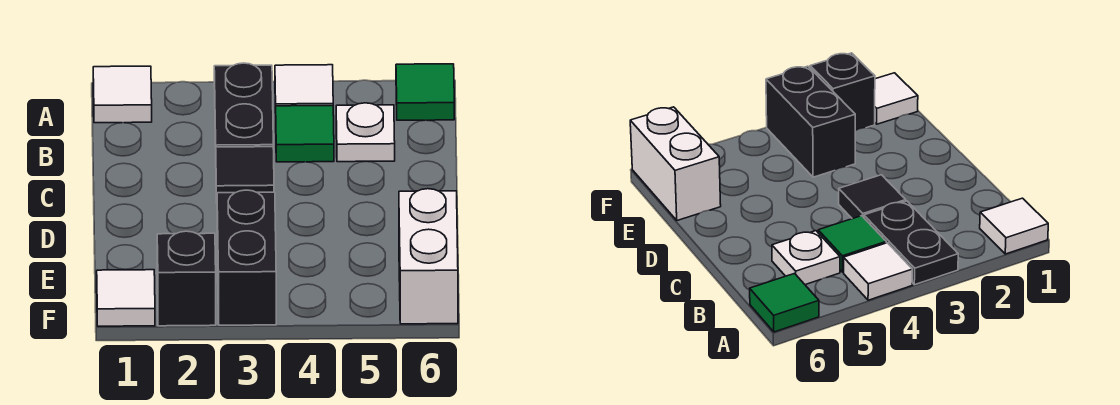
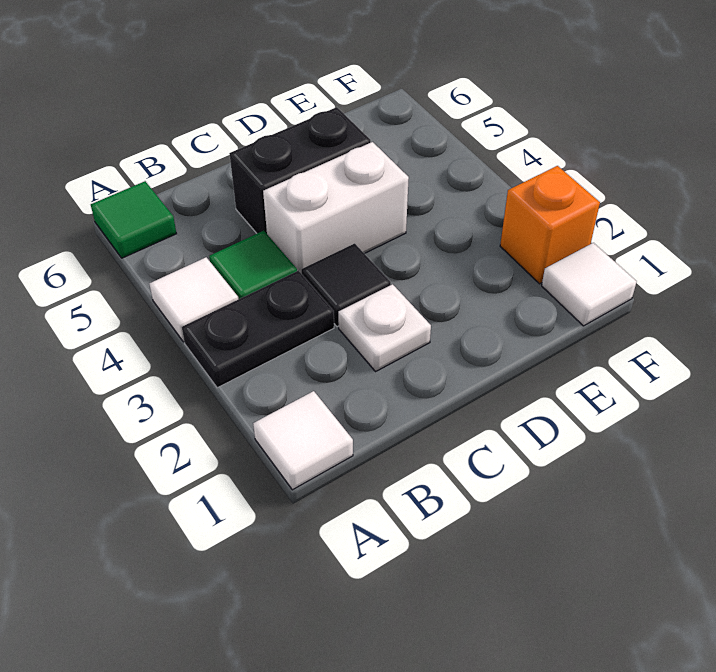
white plate B5 level 1 -> white plate C2 level 1
black brick E3:F3 level 1 -> black brick C5:D5 level 1
white brick E6:F6 level 1 -> white brick C4:D4 level 1
black brick F2 level 1 -> orange brick F2 level 1

